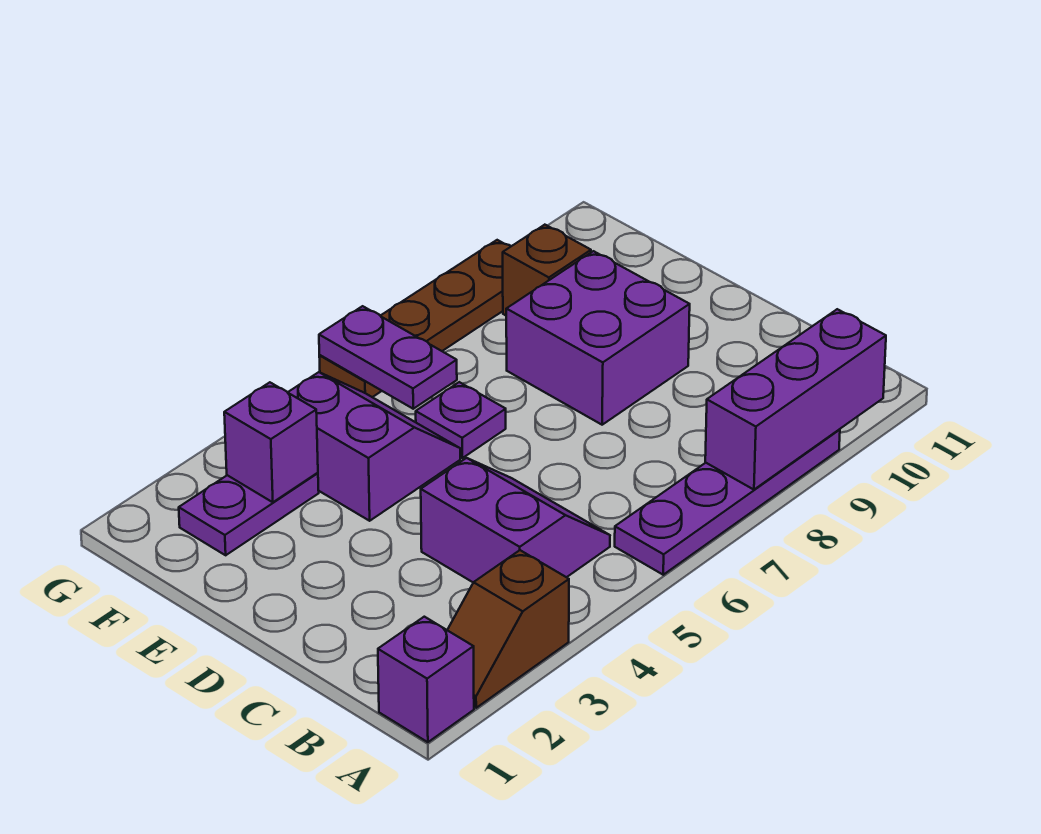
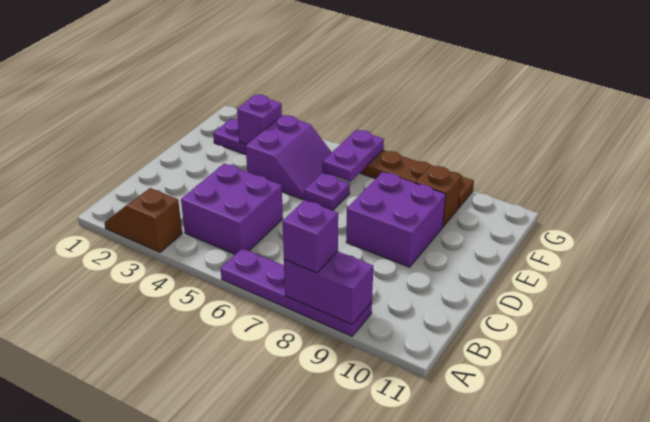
purple brick A1 level 1 -> purple brick A8 level 3
purple brick A8:A10 level 2 -> purple brick A8:A9 level 2
purple slope B4:C5 level 1 top 4 -> purple brick B4:C5 level 1

